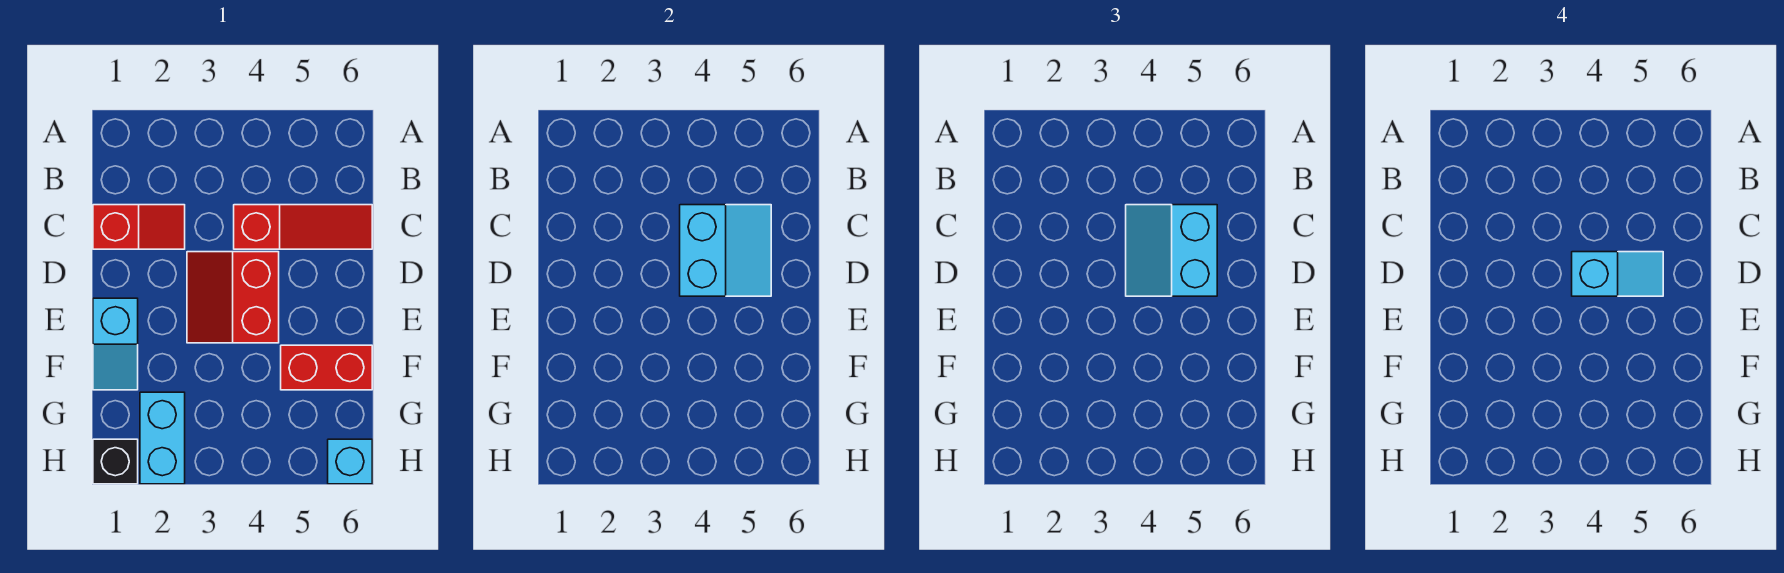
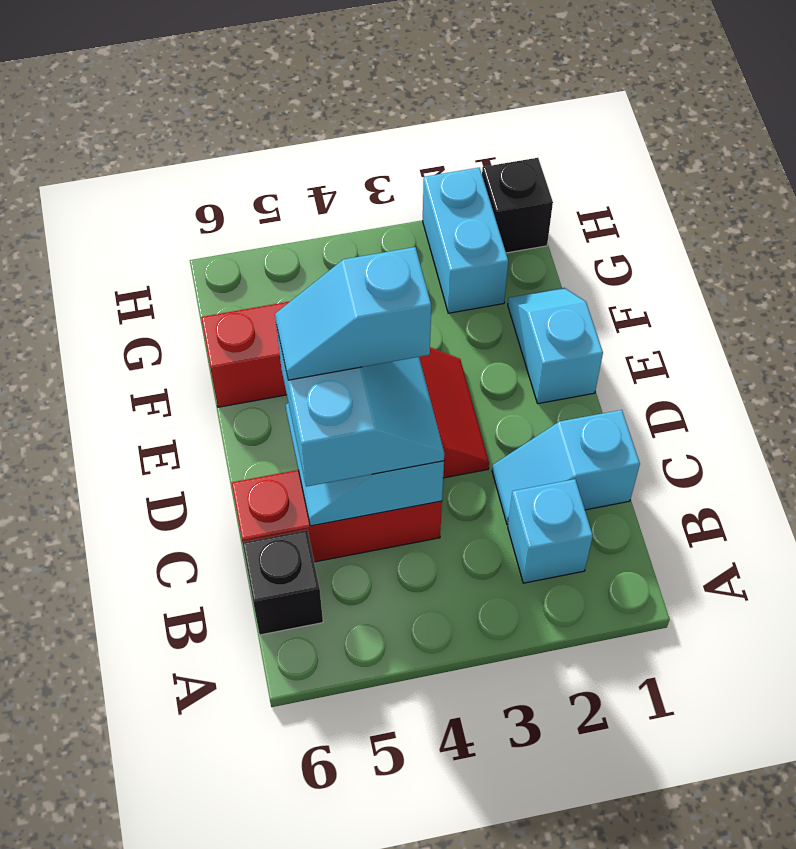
none -> black brick B6 level 1
red slope C1:C2 level 1 top 1 -> cyan slope C1:C2 level 1 top 1
red slope C4:C6 level 1 top 4 -> red brick C4:C6 level 1
cyan brick H6 level 1 -> cyan brick B2 level 1

